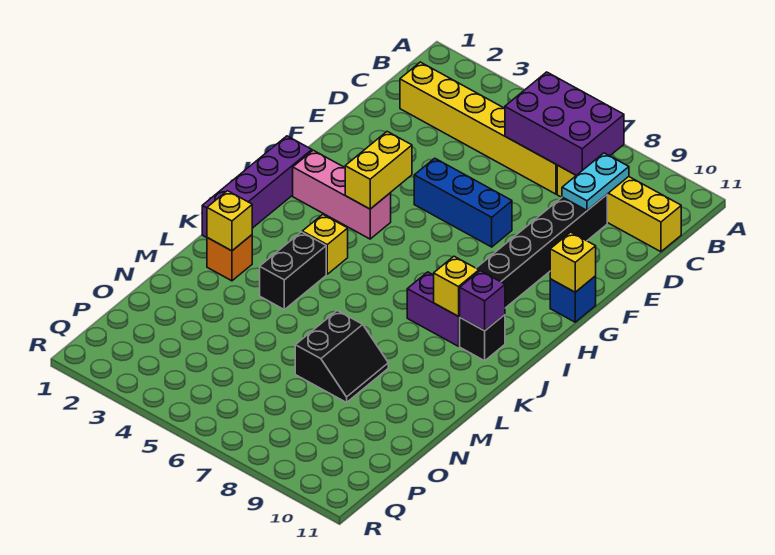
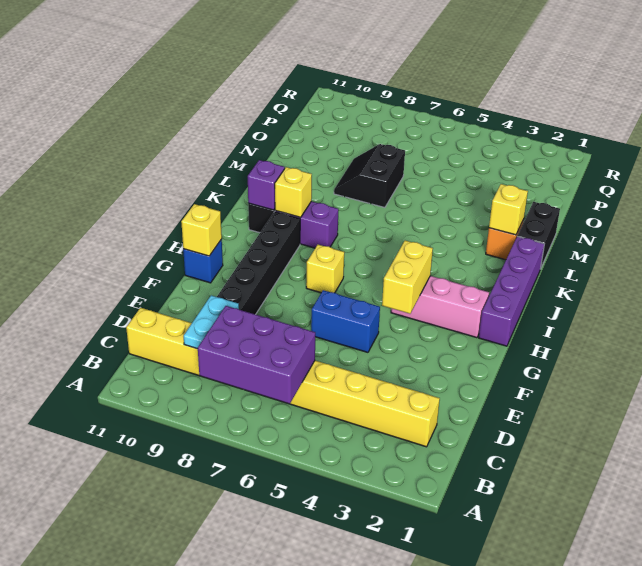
blue brick F5:F7 level 1 -> blue brick F5:F6 level 1
yellow brick J4 level 1 -> yellow brick H7 level 1
black brick K4:L4 level 1 -> black brick L1:M1 level 1

